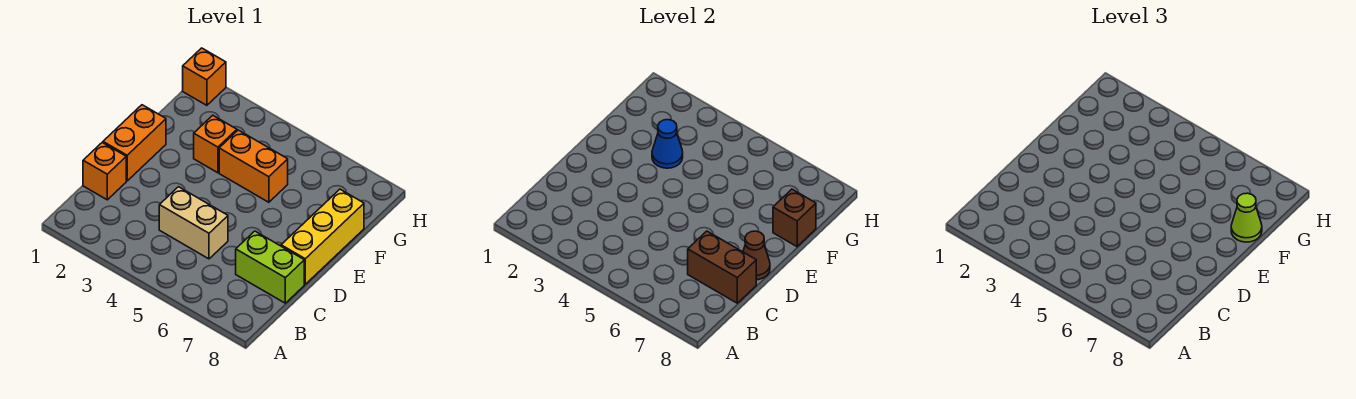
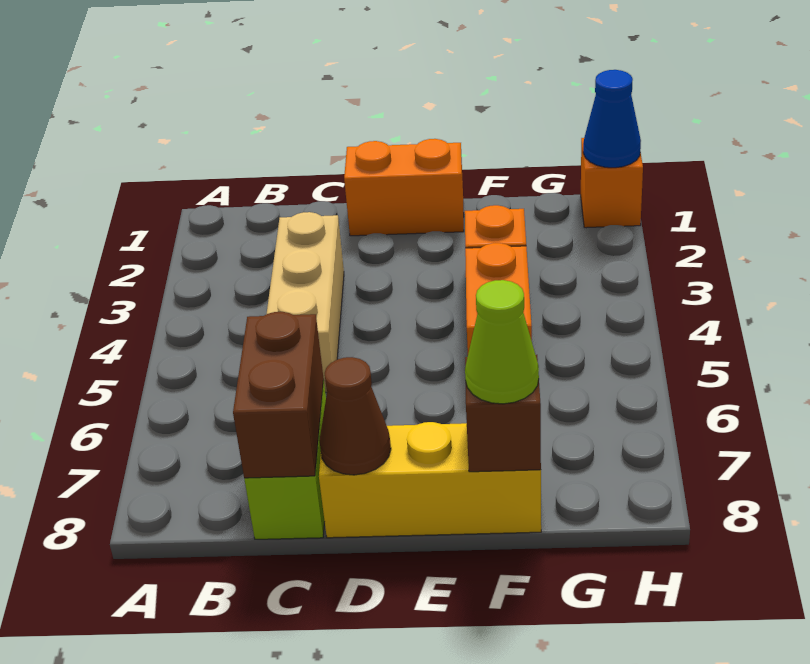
orange brick C1 level 1 -> none
tan brick C4:C5 level 1 -> tan brick C3:C5 level 1
blue cone F3 level 2 -> blue cone H1 level 2

